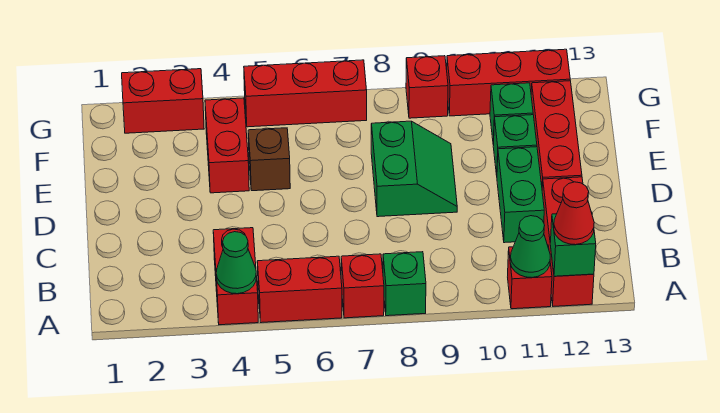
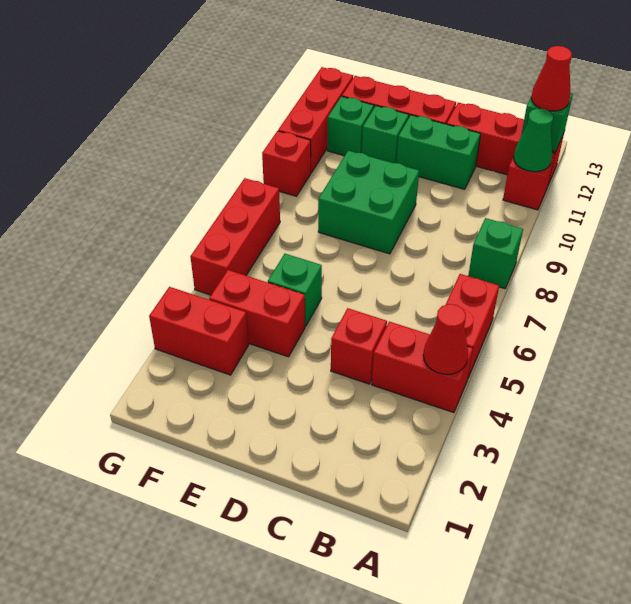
green cone A4 level 2 -> red cone A4 level 2
red brick A7 level 1 -> red brick C4 level 1
green slope D8:E9 level 1 top 8 -> green brick D8:E9 level 1
brown brick E5 level 1 -> green brick E5 level 1
red brick G2:G3 level 1 -> red brick F3:G3 level 1

